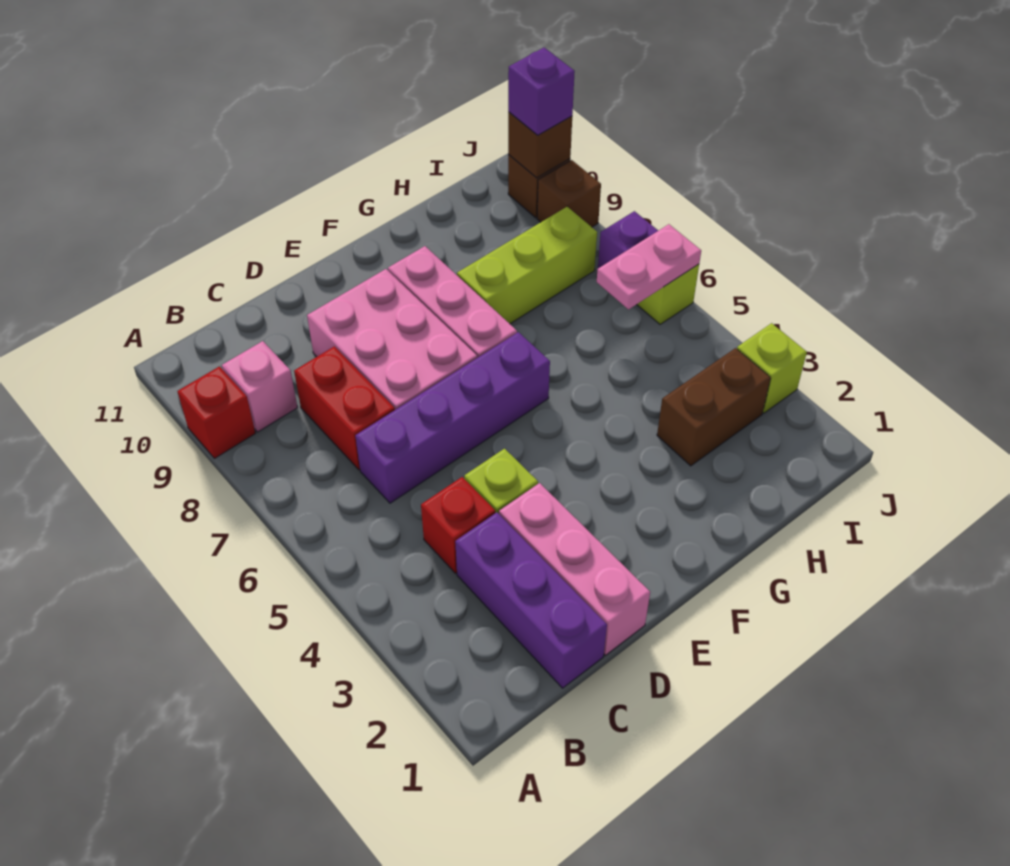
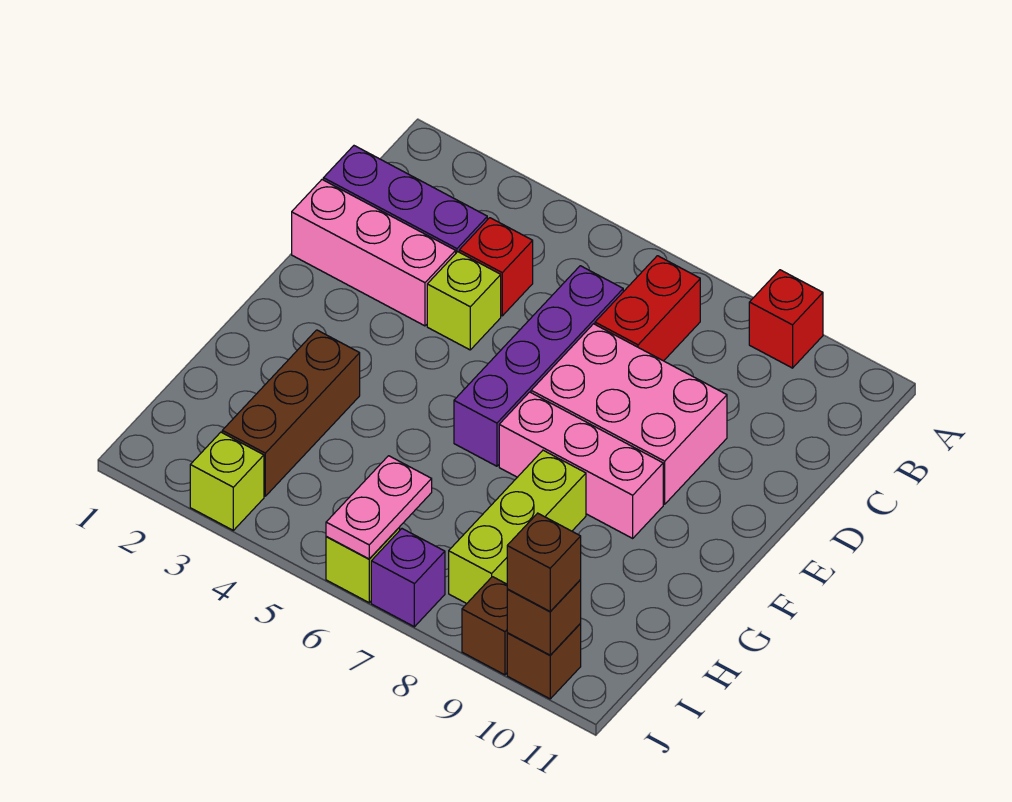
pink brick B9 level 1 -> none
red brick C7:C8 level 1 -> red brick B7:C7 level 1
brown brick H3:I3 level 1 -> brown brick G3:I3 level 1
purple brick J10 level 3 -> brown brick J10 level 3

